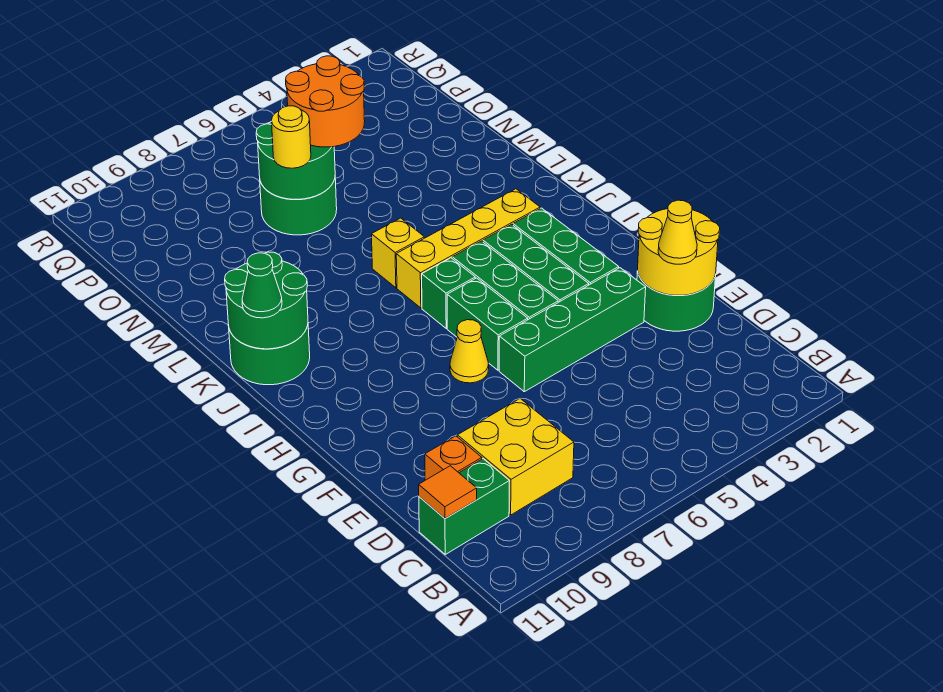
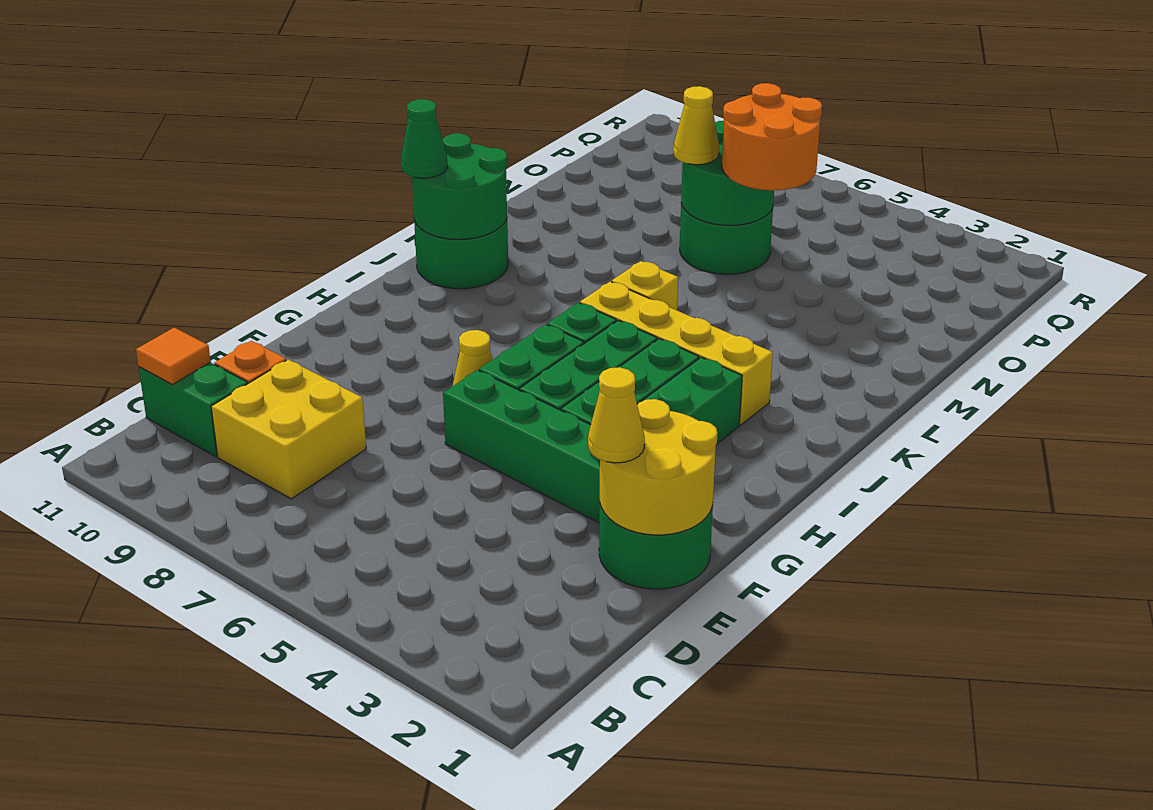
yellow round brick N7 level 3 -> yellow cone N7 level 3

